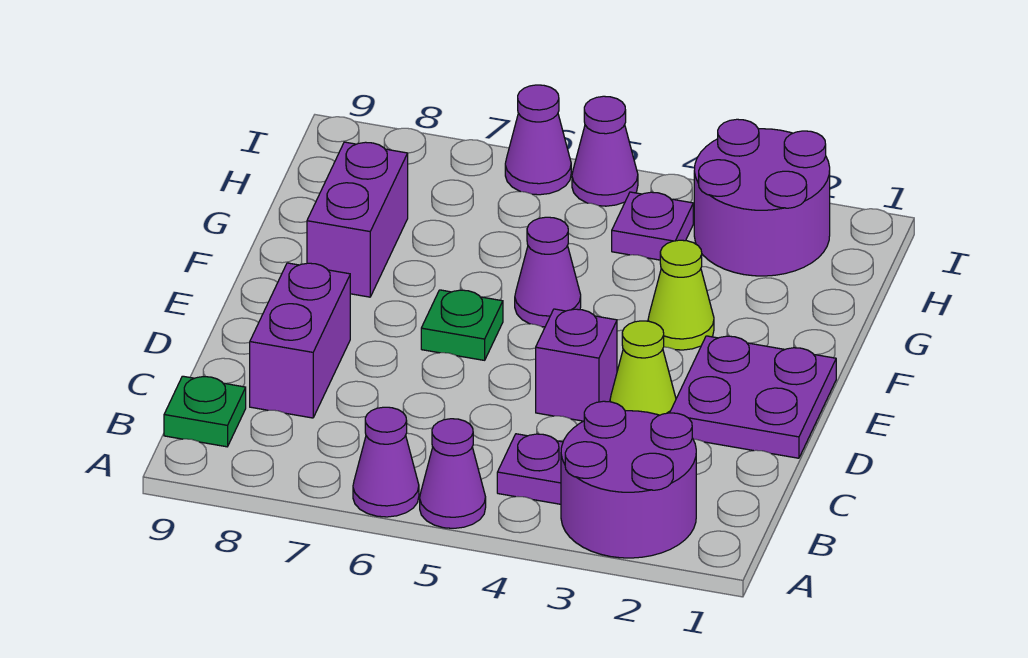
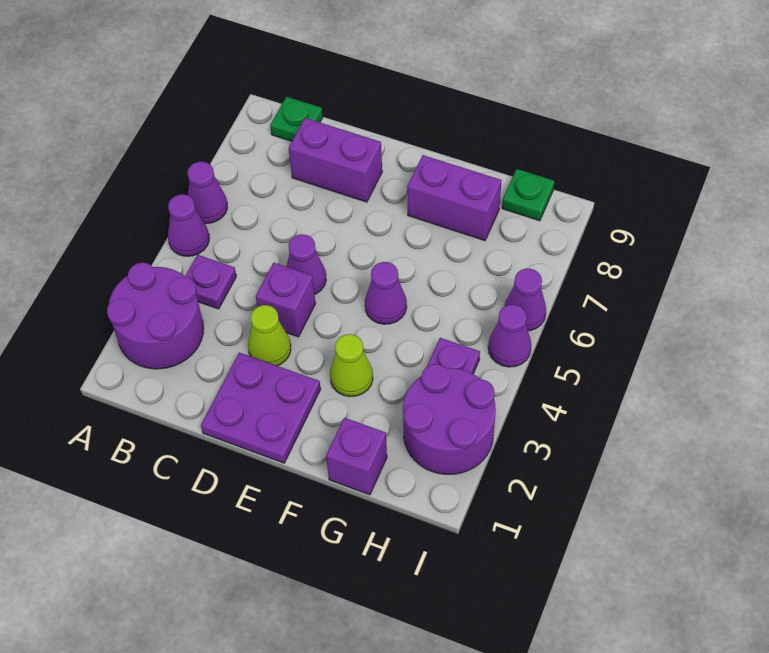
none -> purple cone D5 level 1
green plate E6 level 1 -> green plate H9 level 1
none -> purple brick G1 level 1

